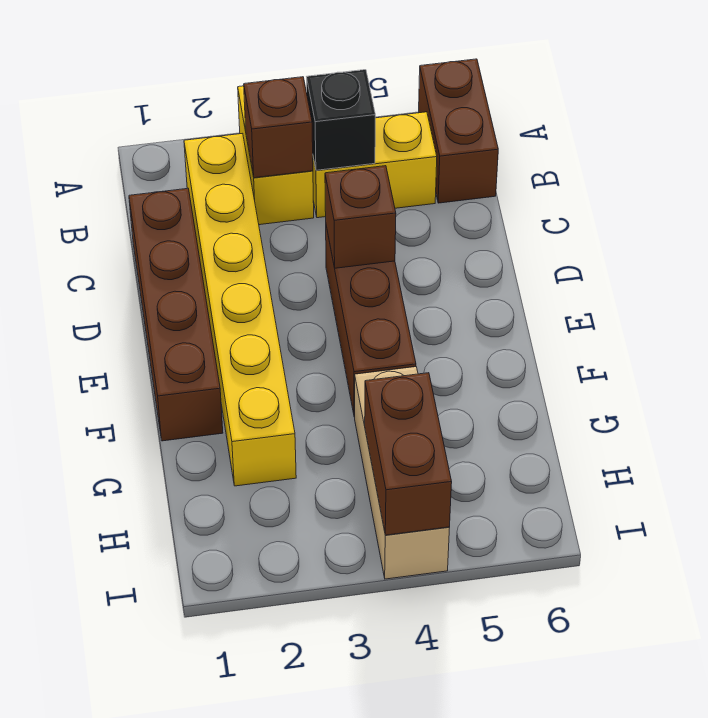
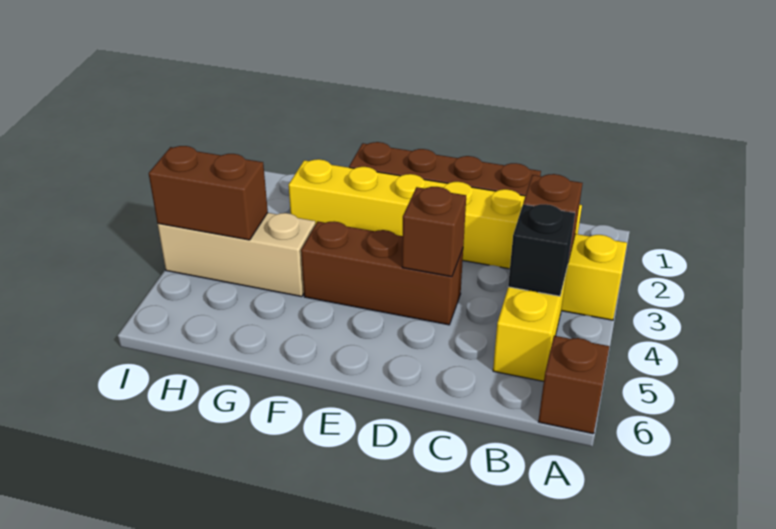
brown brick A6:B6 level 1 -> brown brick A6 level 1

